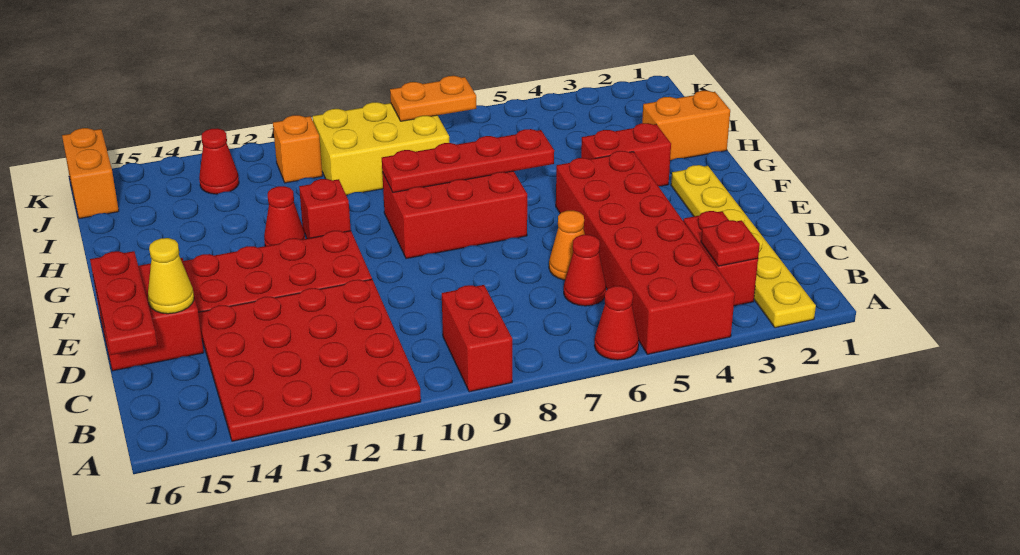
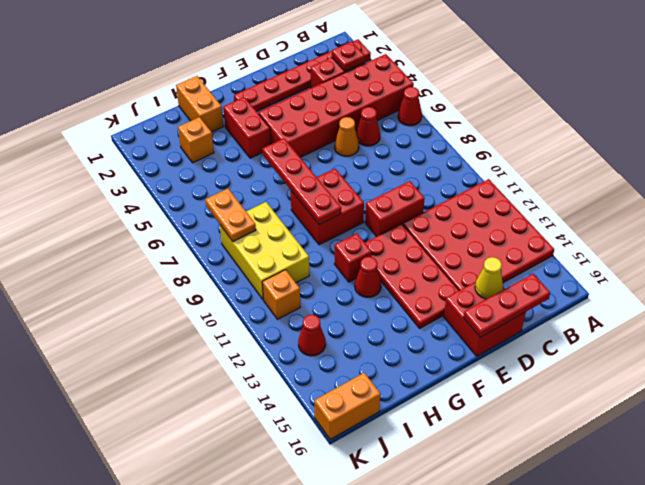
yellow plate A2:F2 level 1 -> red plate A2:F2 level 1
red brick A9:B9 level 1 -> red brick D10:E10 level 1
red brick F7:G9 level 1 -> red brick F8:G9 level 1
none -> orange brick I3 level 1

